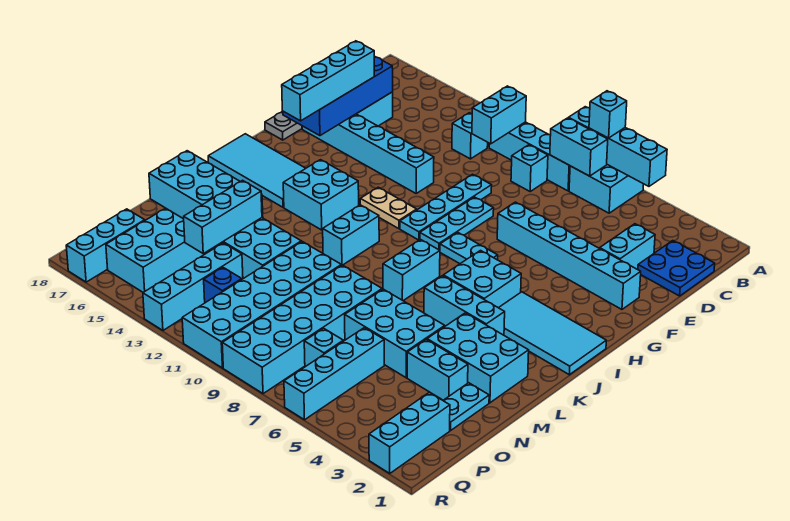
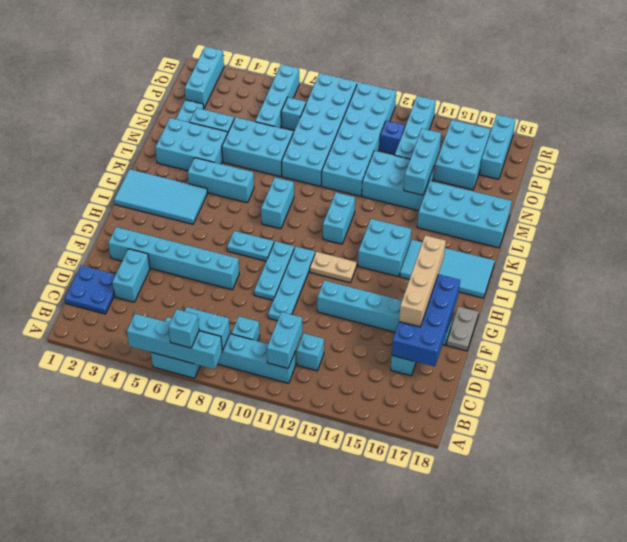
cyan brick E16:H16 level 3 -> tan brick E16:H16 level 3
cyan brick I5:J6 level 1 -> none

